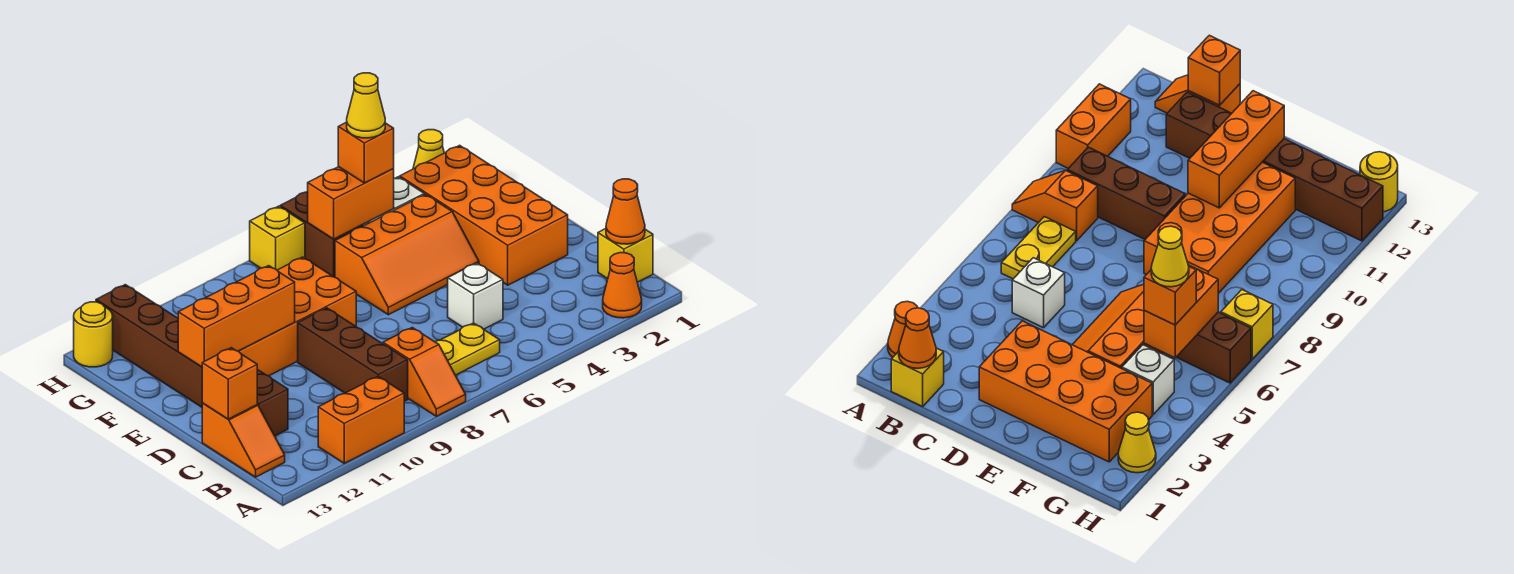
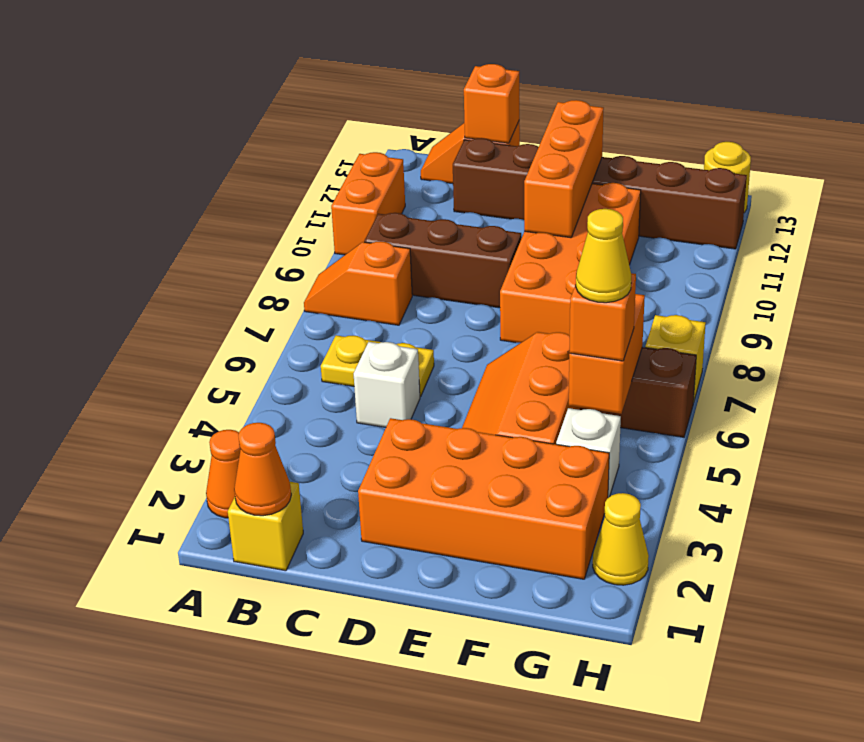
yellow plate B6:B7 level 1 -> yellow plate B6:C6 level 1

